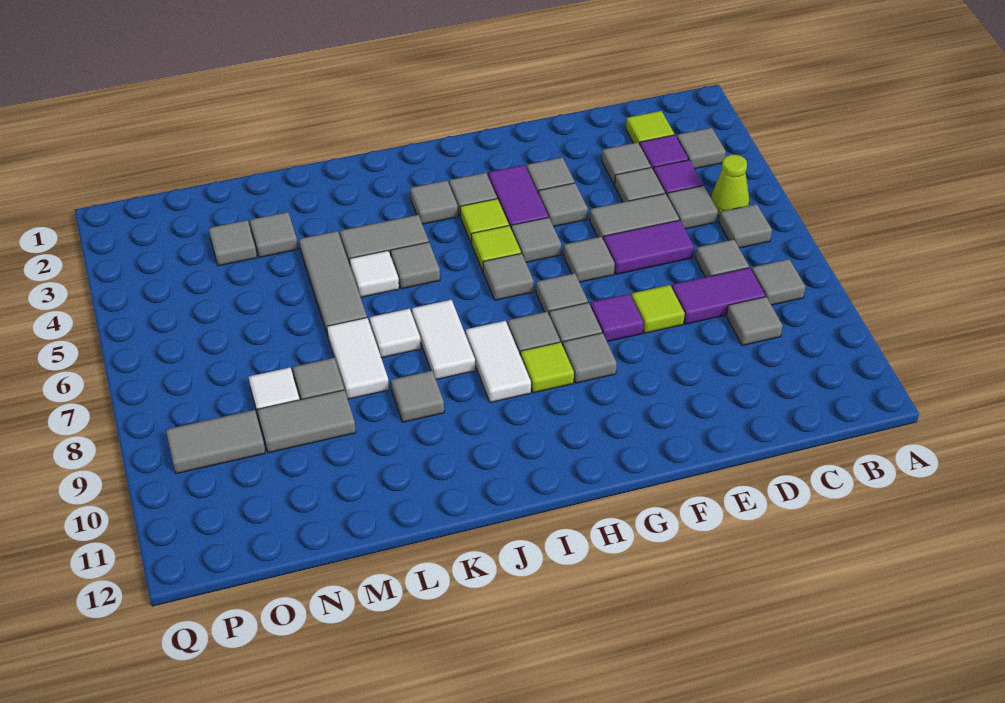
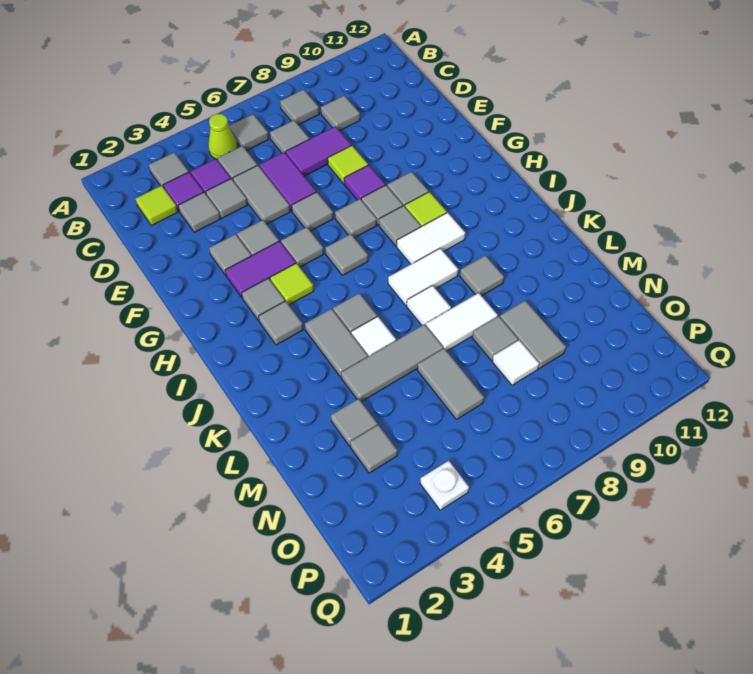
purple tile C8:D8 level 1 -> purple tile D7:D8 level 1
lime tile H5 level 1 -> none
grey tile O9:P9 level 1 -> grey tile M6:N6 level 1
none -> white plate P4 level 1

